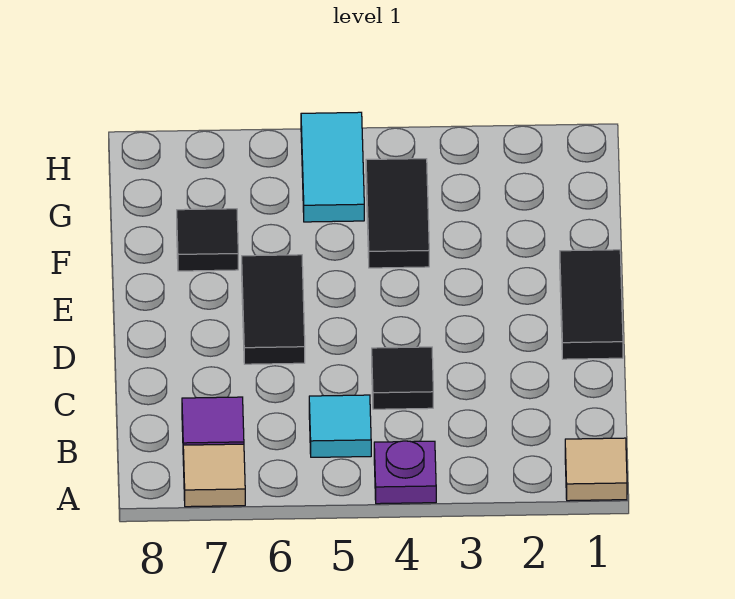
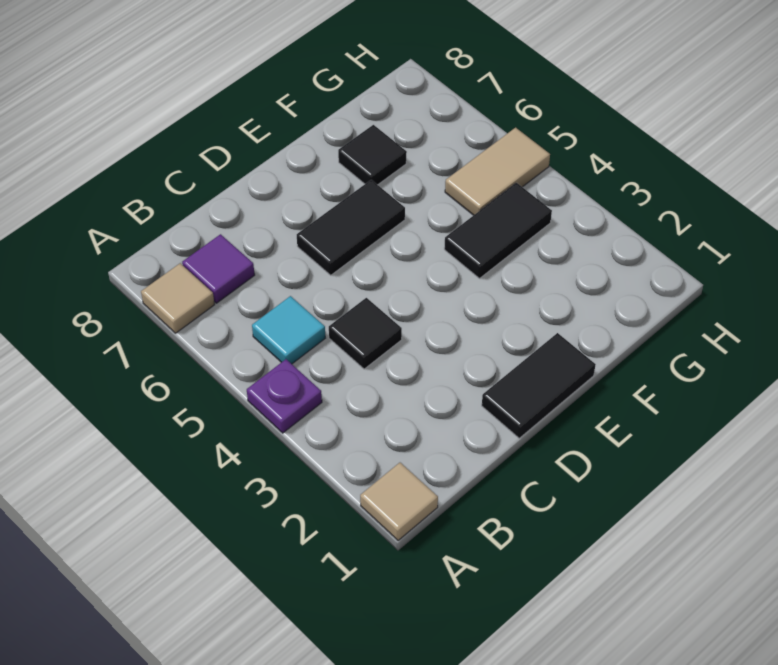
cyan tile G5:H5 level 1 -> tan tile G5:H5 level 1

